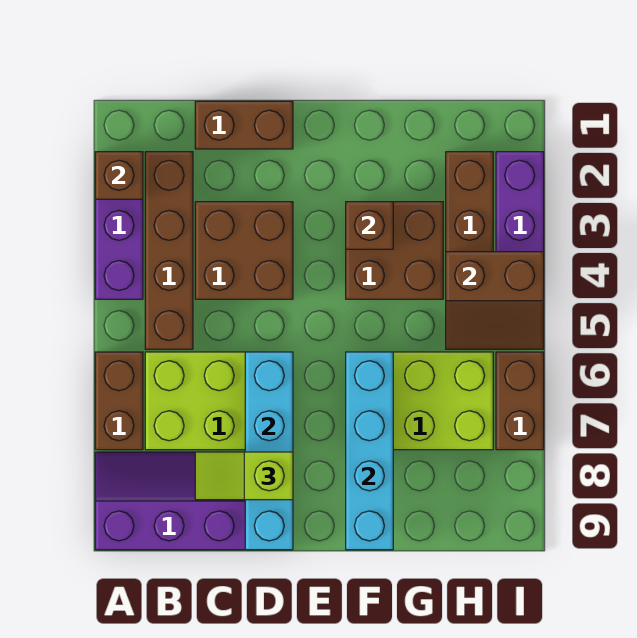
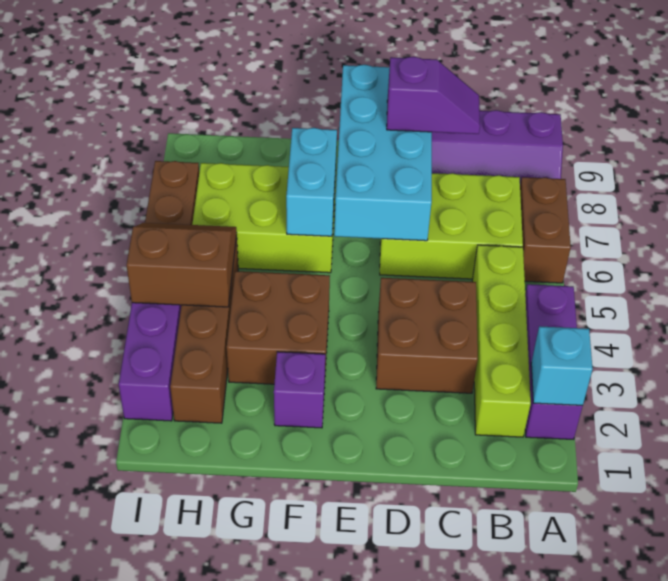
brown brick A2 level 2 -> cyan brick A2 level 2
brown brick B2:B5 level 1 -> lime brick B2:B5 level 1
brown brick C1:D1 level 1 -> none
lime slope C8:D8 level 3 top D -> purple slope C8:D8 level 3 top D
cyan brick D6:D9 level 2 -> cyan brick D6:E9 level 2
none -> purple brick F2 level 1
brown brick F3 level 2 -> none
cyan brick F6:F9 level 2 -> cyan brick F6:F7 level 2

